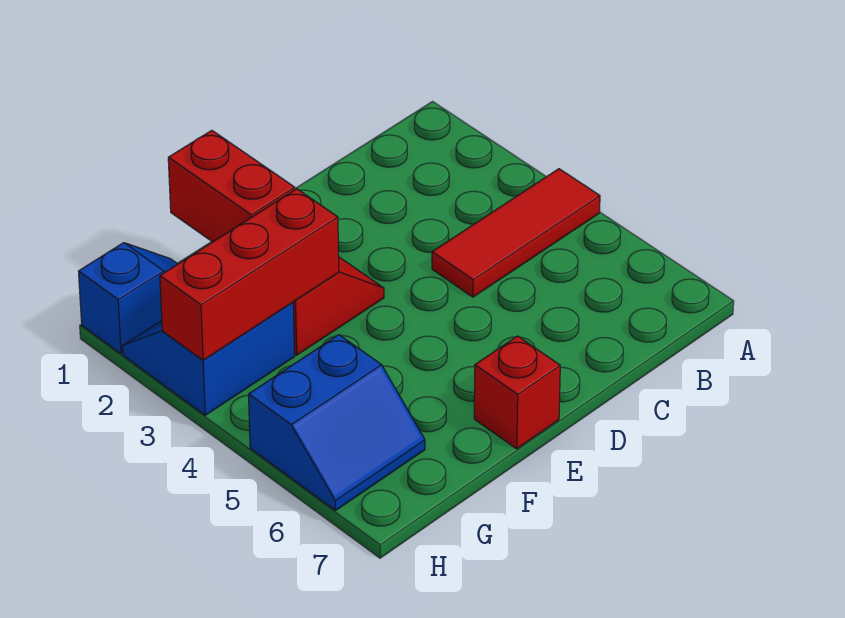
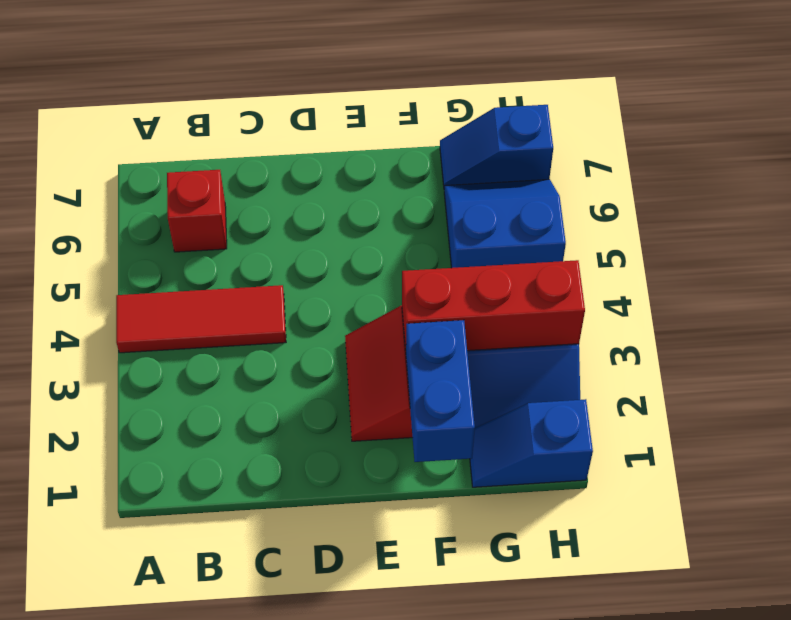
red brick E7 level 1 -> red brick B6 level 1
red brick F1:F2 level 2 -> blue brick F1:F2 level 2
none -> blue slope G7:H7 level 1 top H

